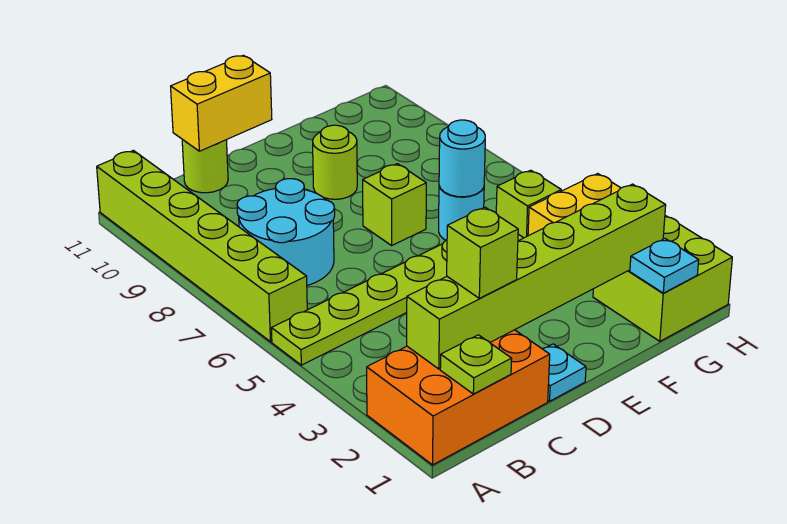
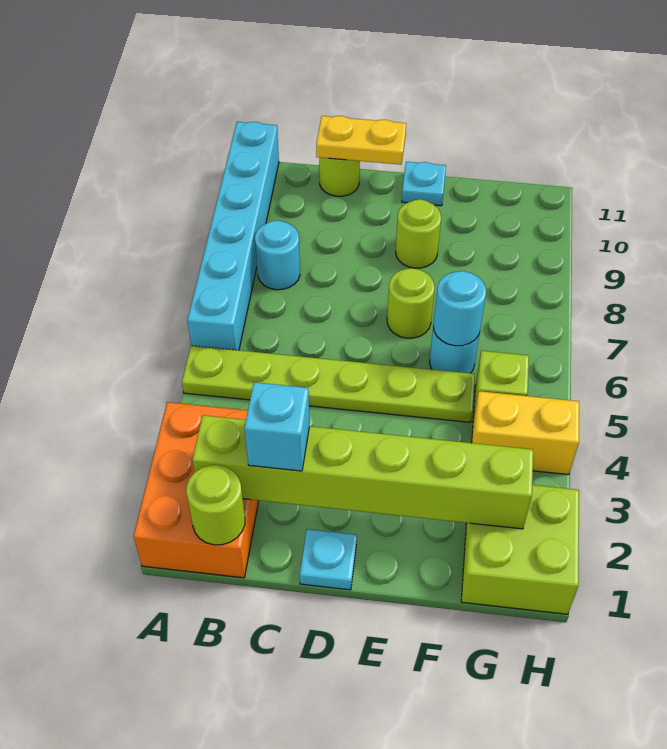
orange brick A1:C2 level 1 -> orange brick A1:B3 level 1
lime brick A6:A11 level 1 -> cyan brick A6:A11 level 1
lime plate B1 level 2 -> lime round brick B1 level 2
cyan round brick B7:C8 level 1 -> cyan round brick B8 level 1
lime brick C2 level 3 -> cyan brick C2 level 3
yellow brick C11:D11 level 2 -> yellow plate C11:D11 level 2
lime brick E7 level 1 -> lime round brick E7 level 1
cyan plate G1 level 2 -> cyan plate E11 level 1

